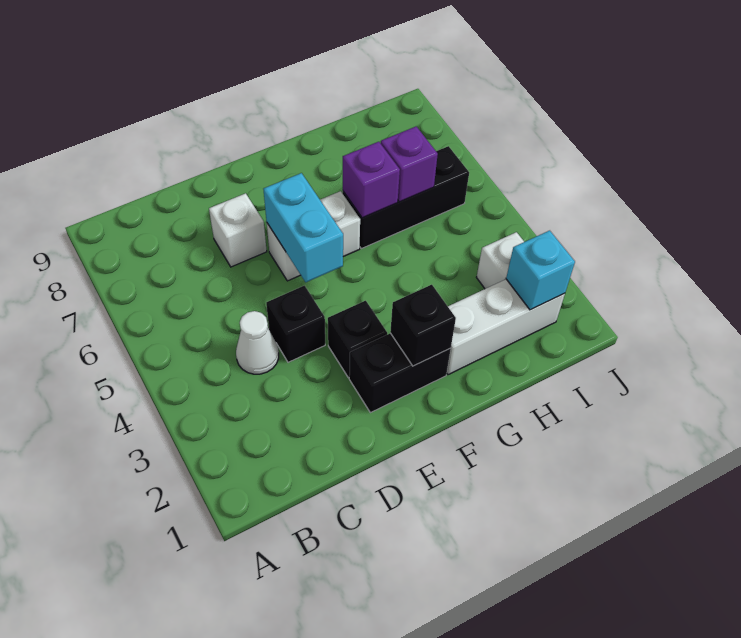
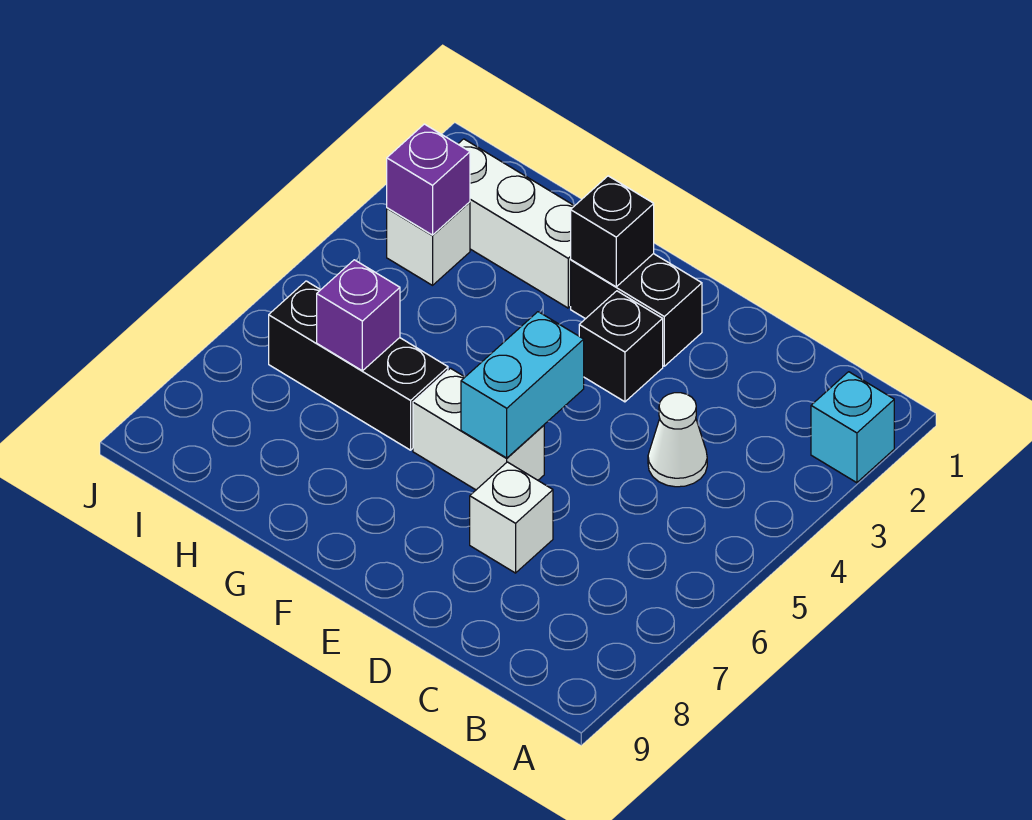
black brick D4 level 1 -> none
purple brick G6 level 2 -> purple brick I3 level 2
cyan brick I2 level 2 -> cyan brick A2 level 1

